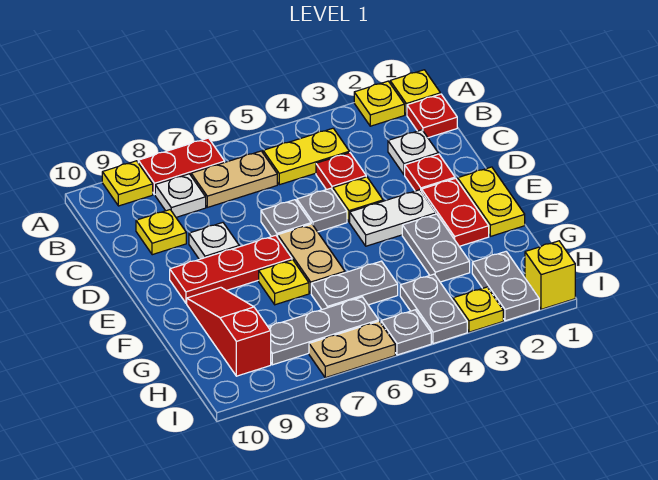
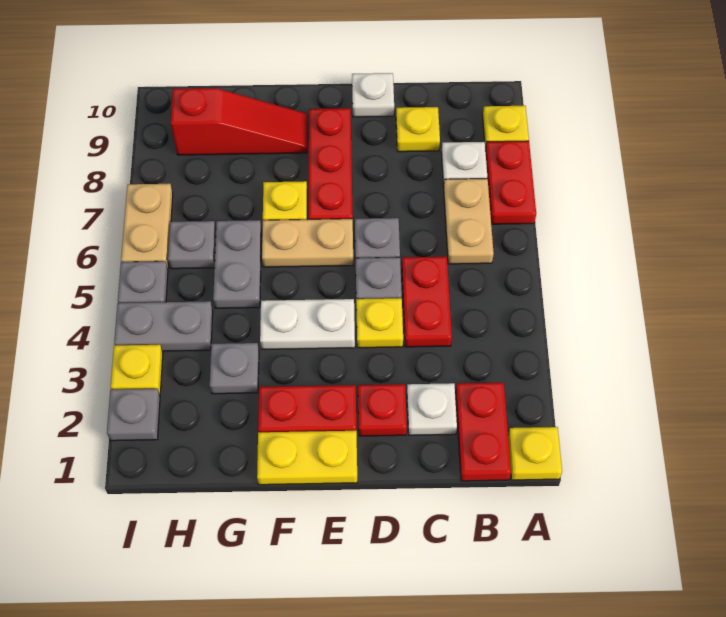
yellow plate A2 level 1 -> none
red plate B1 level 1 -> red plate B1:B2 level 1
yellow plate B4:B5 level 1 -> none
red plate C4 level 1 -> red plate C4:C5 level 1
white plate D8 level 1 -> white plate D10 level 1
white plate E3:E4 level 1 -> white plate E4:F4 level 1
grey plate F3:G3 level 1 -> grey plate G3 level 1
grey plate H2:I2 level 1 -> grey plate I2 level 1
grey plate H6:H8 level 1 -> grey plate H6 level 1
yellow brick I1 level 1 -> none

